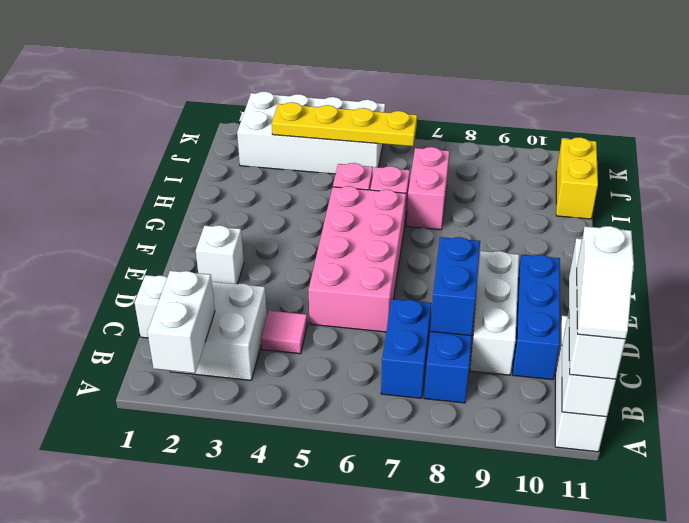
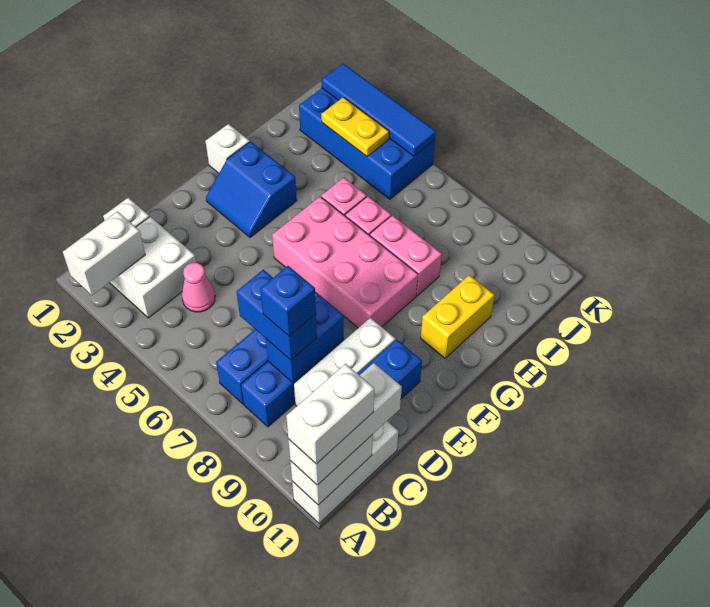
white slope A11:B11 level 4 top B -> white brick A11:B11 level 4
pink tile C4 level 1 -> pink cone C4 level 1
none -> blue brick C7:C8 level 3
none -> blue brick C8 level 4
pink brick D5:G6 level 1 -> pink brick F5:G8 level 1
white brick E2 level 1 -> white brick G1 level 1
none -> blue slope F2:G3 level 1 top G
pink brick H7:I7 level 1 -> pink brick H7:H8 level 1
yellow brick I11:J11 level 1 -> yellow brick G10:H10 level 1
white brick J2:K5 level 1 -> blue brick J2:K5 level 1
yellow plate J3:J6 level 2 -> yellow plate J3:J4 level 2
none -> blue tile K2:K5 level 2

